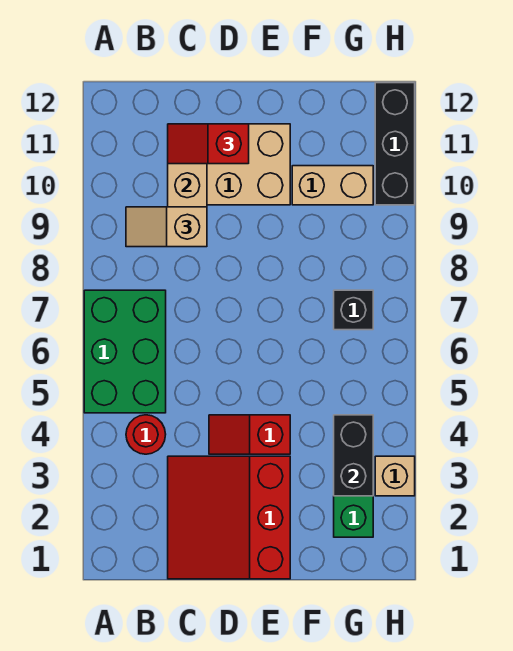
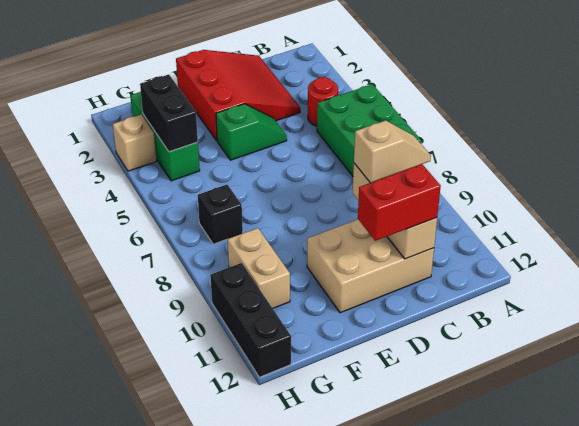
red slope C11:D11 level 3 top D -> red brick C11:D11 level 3
red slope D4:E4 level 1 top E -> green slope D4:E4 level 1 top E
tan brick F10:G10 level 1 -> tan brick G9:G10 level 1

